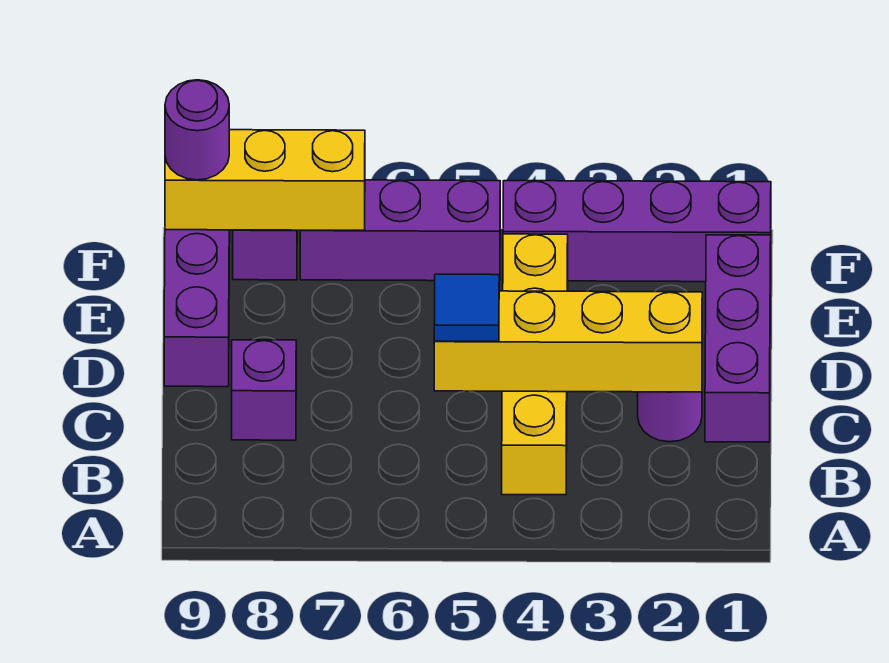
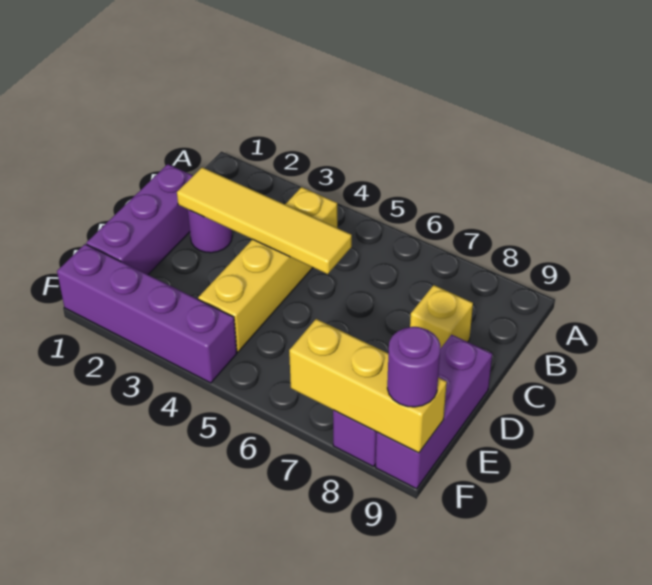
yellow brick C2:C5 level 2 -> yellow tile C2:C5 level 2
blue tile C5 level 3 -> none
purple brick C8 level 1 -> yellow brick C8 level 1
purple brick F5:F7 level 1 -> none

